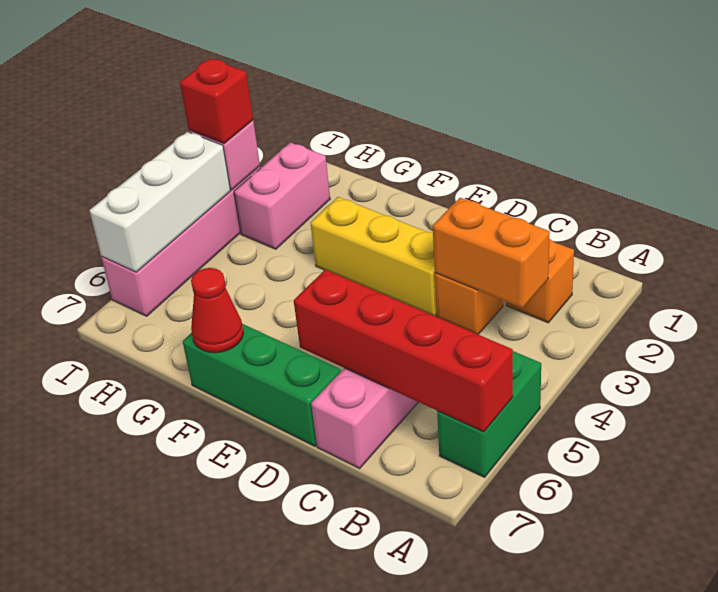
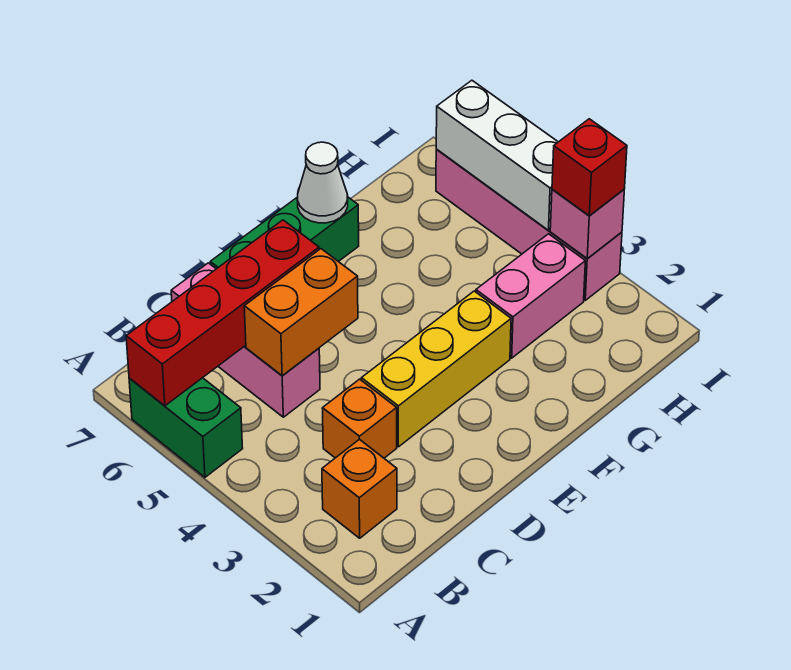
orange brick B3:C3 level 2 -> orange brick C5:D5 level 2
red cone F7 level 2 -> white cone F7 level 2
pink brick H2:H3 level 1 -> pink brick G3:H3 level 1

